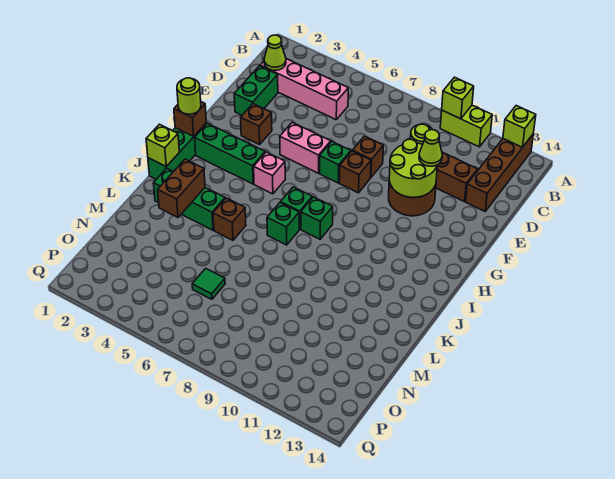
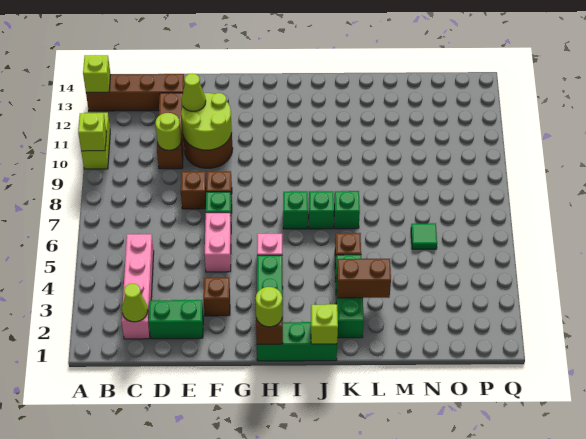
green brick I8 level 1 -> green brick K7 level 1

